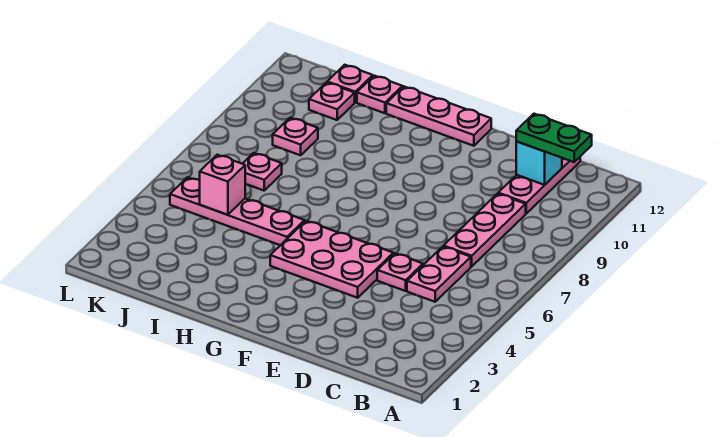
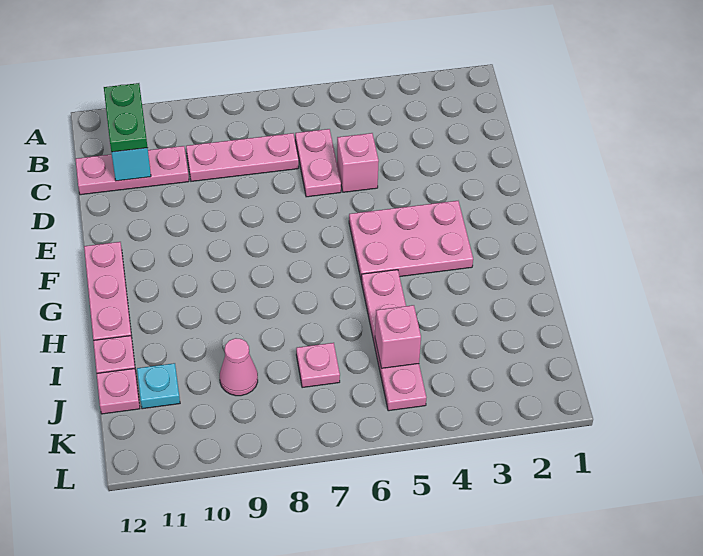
pink plate C5:C6 level 1 -> pink plate C6:D6 level 1
pink plate D5 level 1 -> pink brick D5 level 1
pink plate E4:G5 level 1 -> pink plate F3:G5 level 1
pink plate J9 level 1 -> pink cone J9 level 1
pink plate J11 level 1 -> cyan plate J11 level 1

